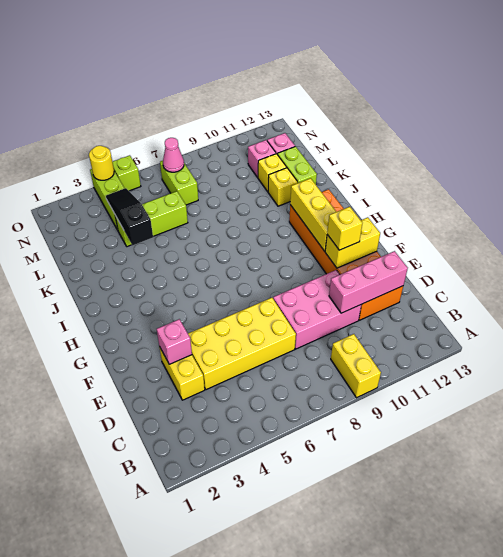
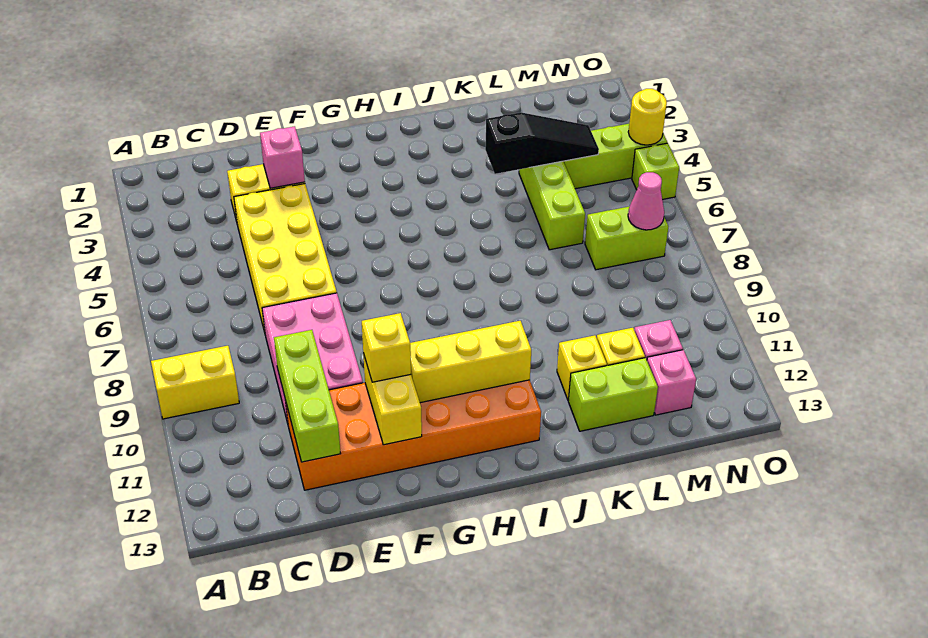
pink brick D10:D12 level 2 -> lime brick D10:D12 level 2

